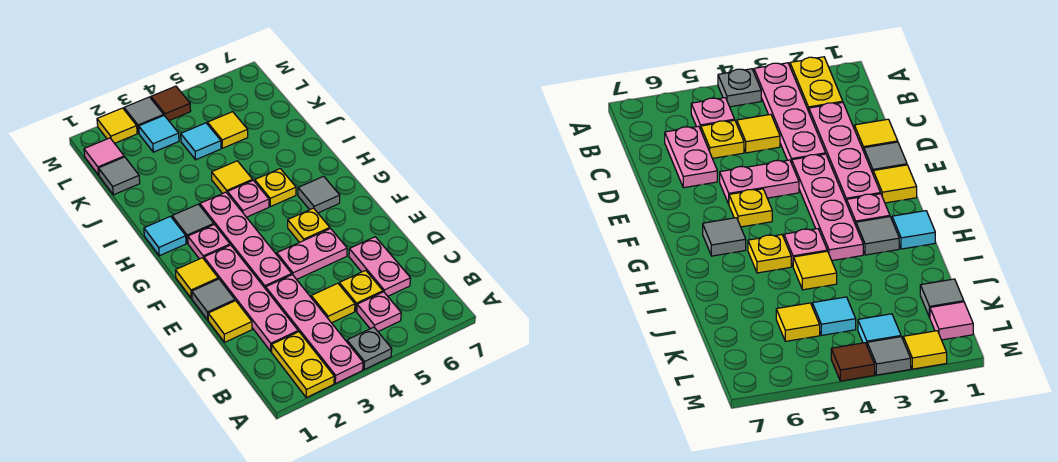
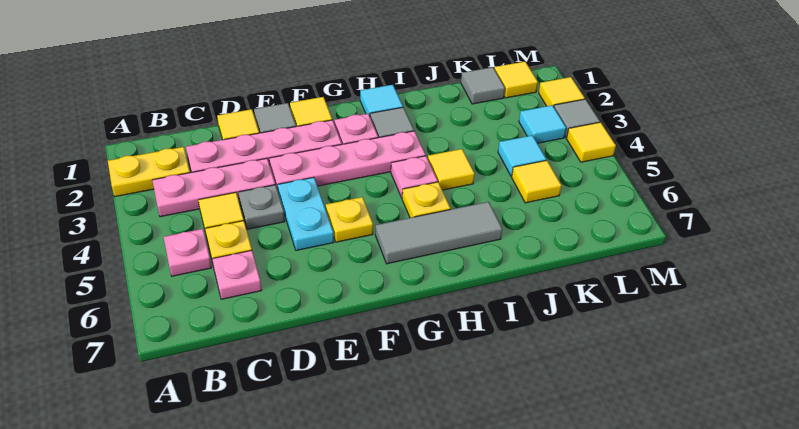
pink plate A3:D3 level 1 -> pink plate B3:D3 level 1
grey plate A4 level 1 -> grey plate D4 level 1
pink plate C6:D6 level 1 -> pink plate C6 level 1
pink plate E4:E5 level 1 -> cyan plate E4:E5 level 1
grey tile G6 level 1 -> grey tile G6:I6 level 1
pink tile L1 level 1 -> yellow tile L1 level 1
brown tile M4 level 1 -> yellow tile M4 level 1

